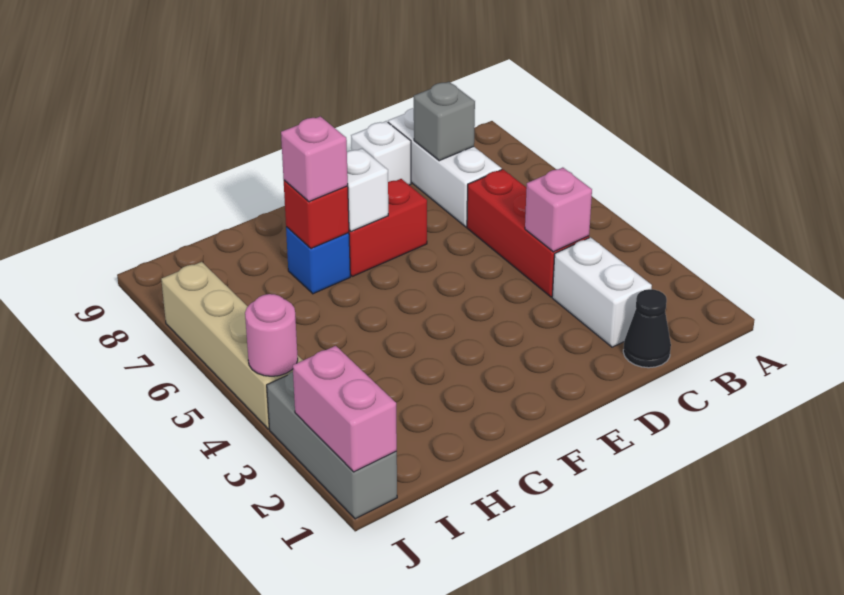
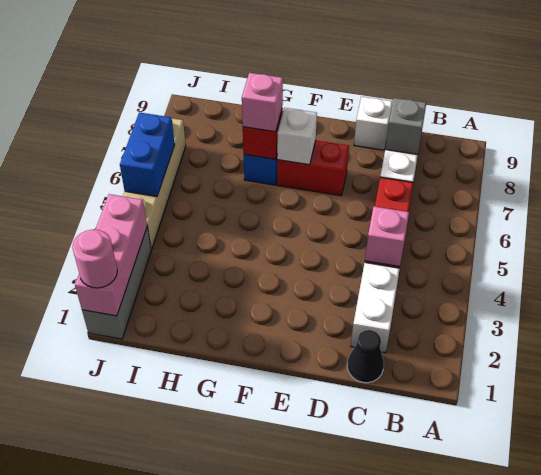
pink brick J1:J2 level 2 -> pink brick J1:J3 level 2
pink round brick J4 level 2 -> pink round brick J1 level 3
none -> blue brick J5:J6 level 2

